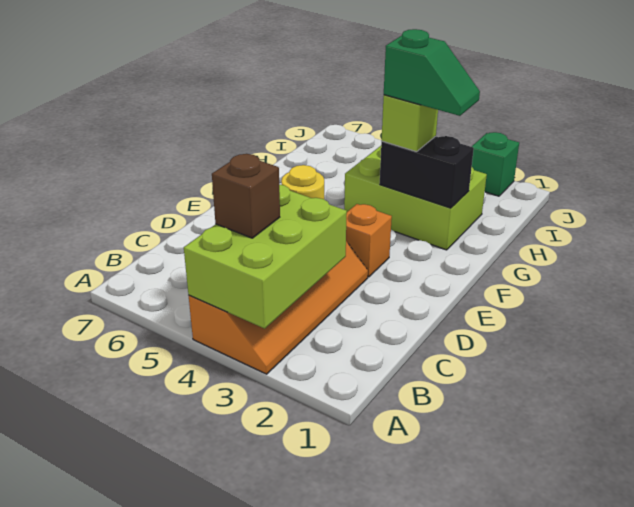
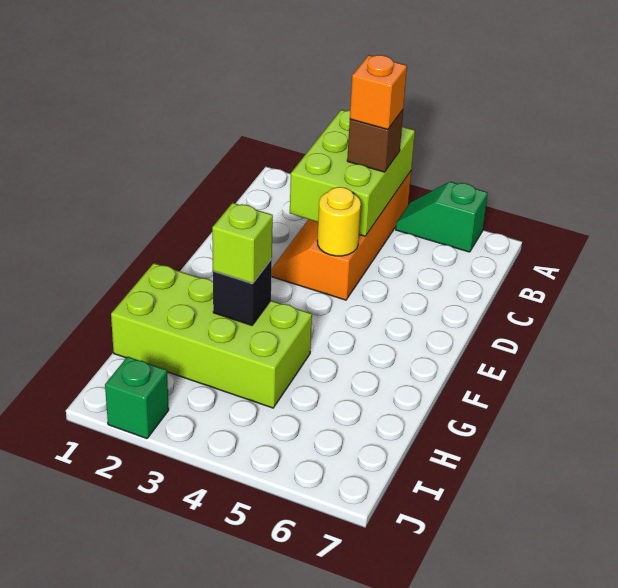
orange brick E3 level 1 -> orange brick B4 level 4
lime brick G2:H4 level 1 -> lime brick G1:H4 level 1
black brick G2:G3 level 2 -> black brick G3 level 2
green slope G2:G3 level 4 top 3 -> green slope A5:A6 level 1 top 6

